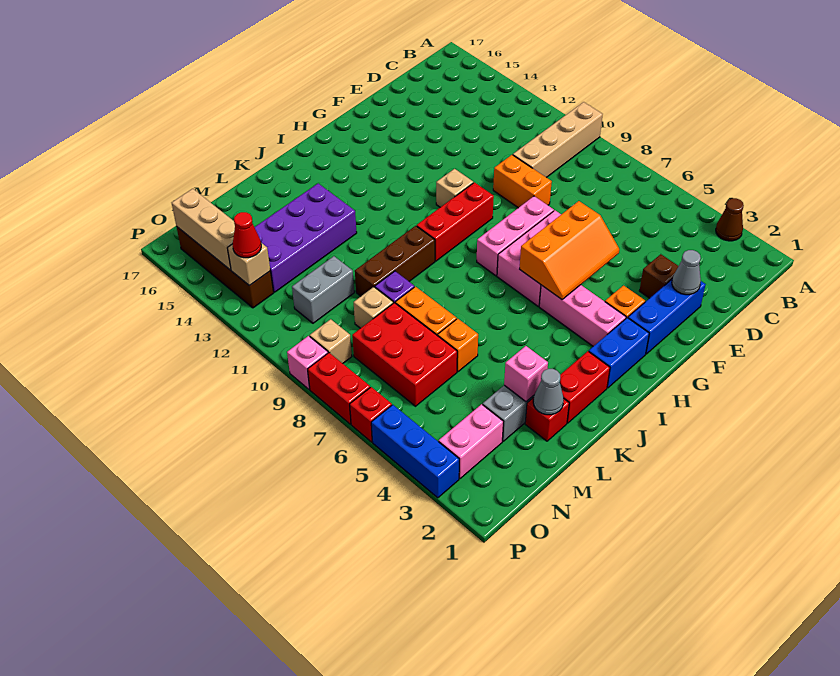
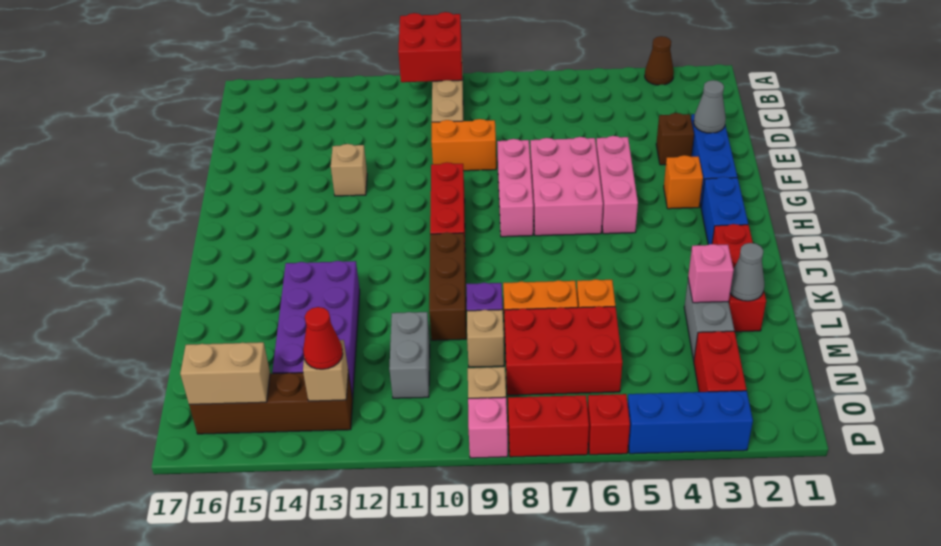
none -> red brick A10:B11 level 2
orange slope F5:H6 level 2 top 6 -> none
tan brick G11 level 1 -> tan brick F13 level 1
pink brick H3:H5 level 1 -> pink brick F5:H5 level 1
pink brick N3:O3 level 1 -> red brick N3:O3 level 1
tan brick O14:O16 level 2 -> tan brick O15:O16 level 2

